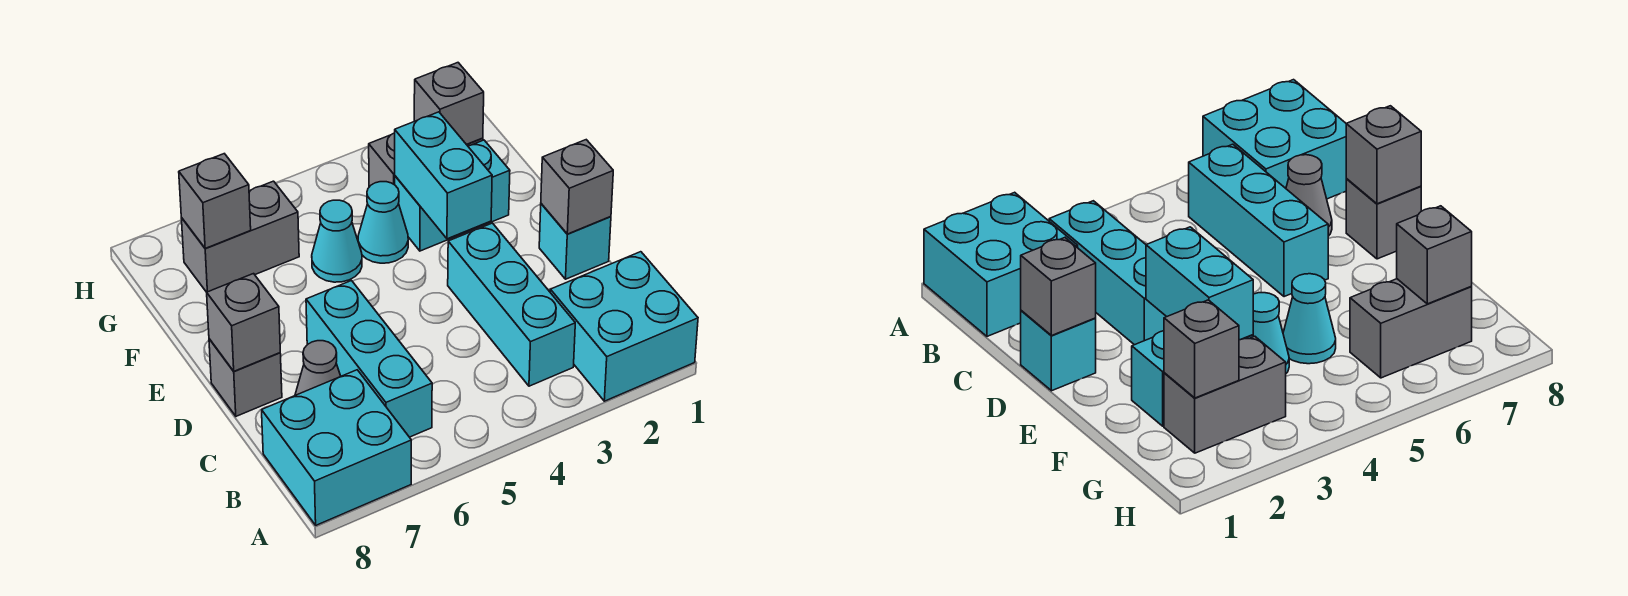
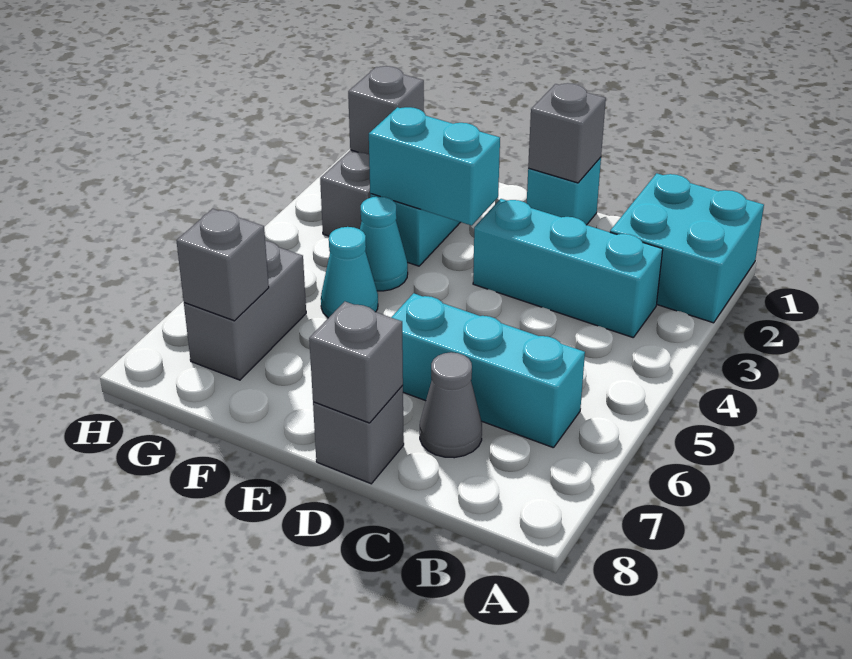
cyan brick A7:B8 level 1 -> none

